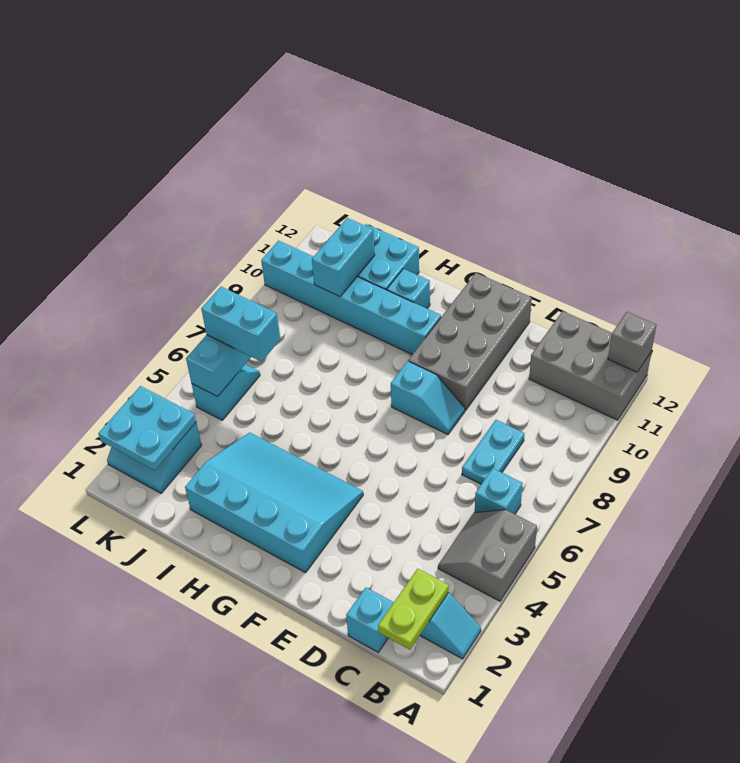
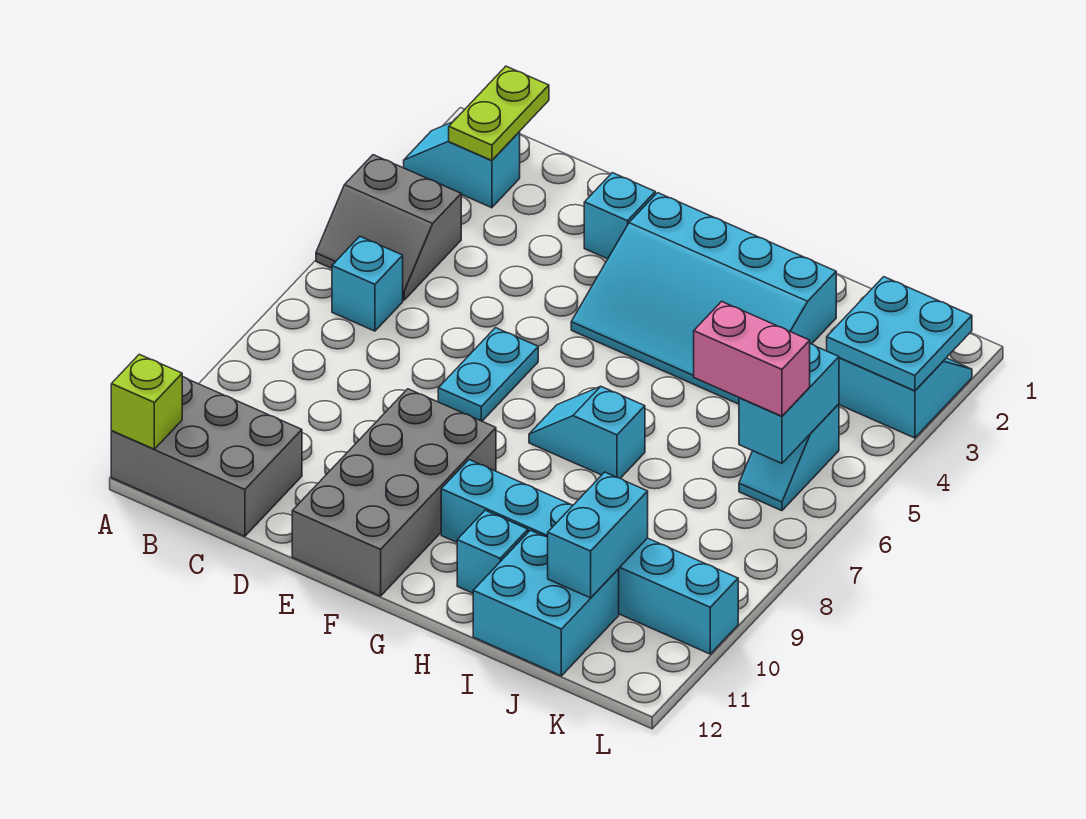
grey slope A4:B5 level 1 top A -> grey slope A4:B5 level 1 top 4
grey brick A12 level 2 -> lime brick A12 level 2
cyan brick C1 level 1 -> cyan brick E2 level 1
cyan plate C7:C8 level 1 -> cyan plate E6:E7 level 1
cyan slope E8:F8 level 1 top F -> cyan slope G7:H7 level 1 top H
cyan brick J6:K6 level 3 -> pink brick J6:K6 level 3

